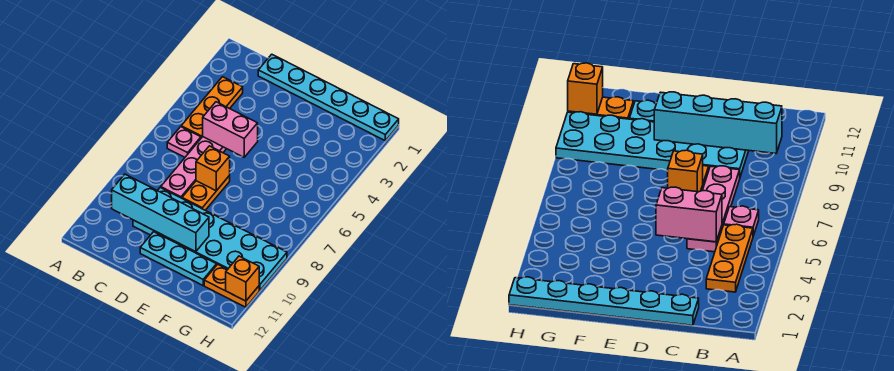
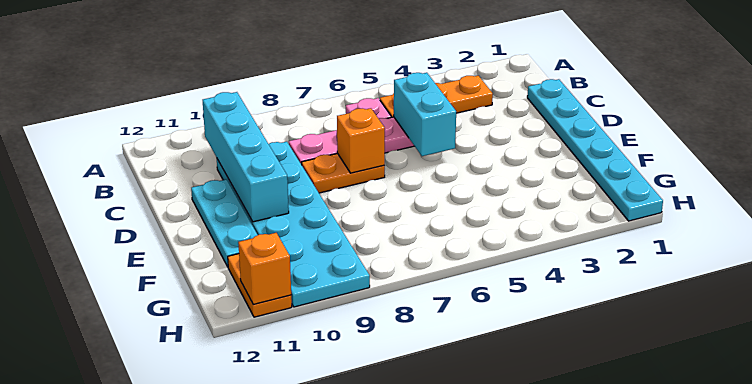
pink brick C5:D5 level 2 -> cyan brick C5:D5 level 2

